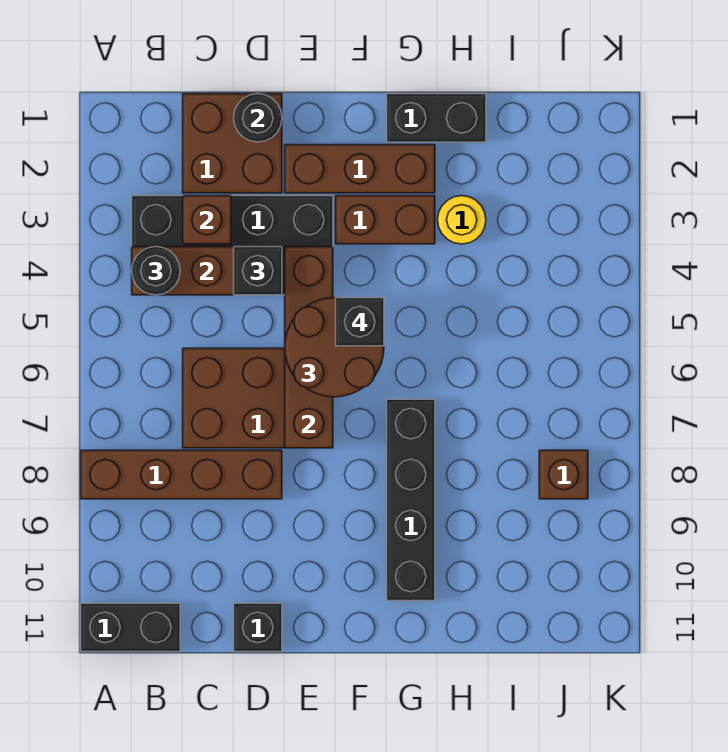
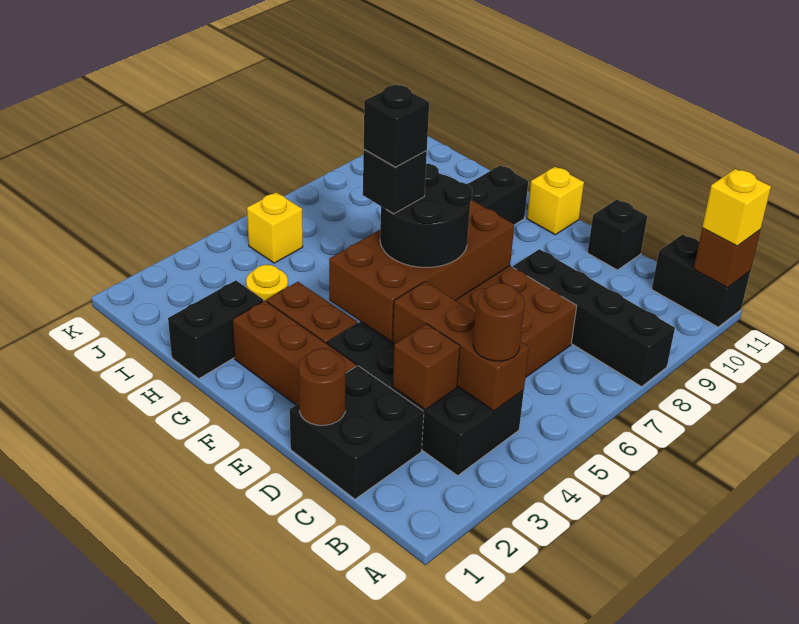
brown brick A8:D8 level 1 -> black brick A8:D8 level 1
none -> yellow brick A11 level 3
black round brick B4 level 3 -> brown round brick B4 level 3
brown brick C1:D2 level 1 -> black brick C1:D2 level 1
black round brick D1 level 2 -> brown round brick D1 level 2
black brick D4 level 3 -> black brick F5 level 5
brown brick E4:E7 level 2 -> brown brick E4:F7 level 2
brown round brick E5:F6 level 3 -> black round brick E5:F6 level 3
none -> yellow brick F11 level 1
black brick G1:H1 level 1 -> black brick H1:H2 level 1
none -> yellow brick J5 level 1
brown brick J8 level 1 -> brown brick A11 level 2

